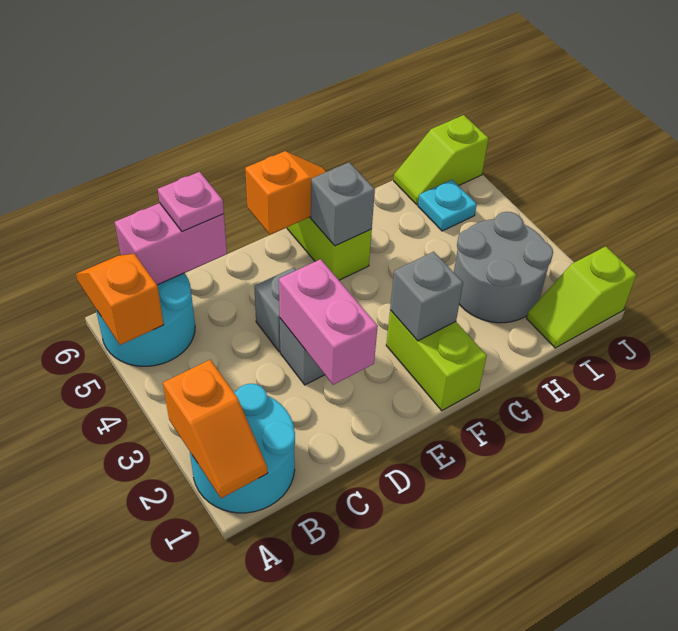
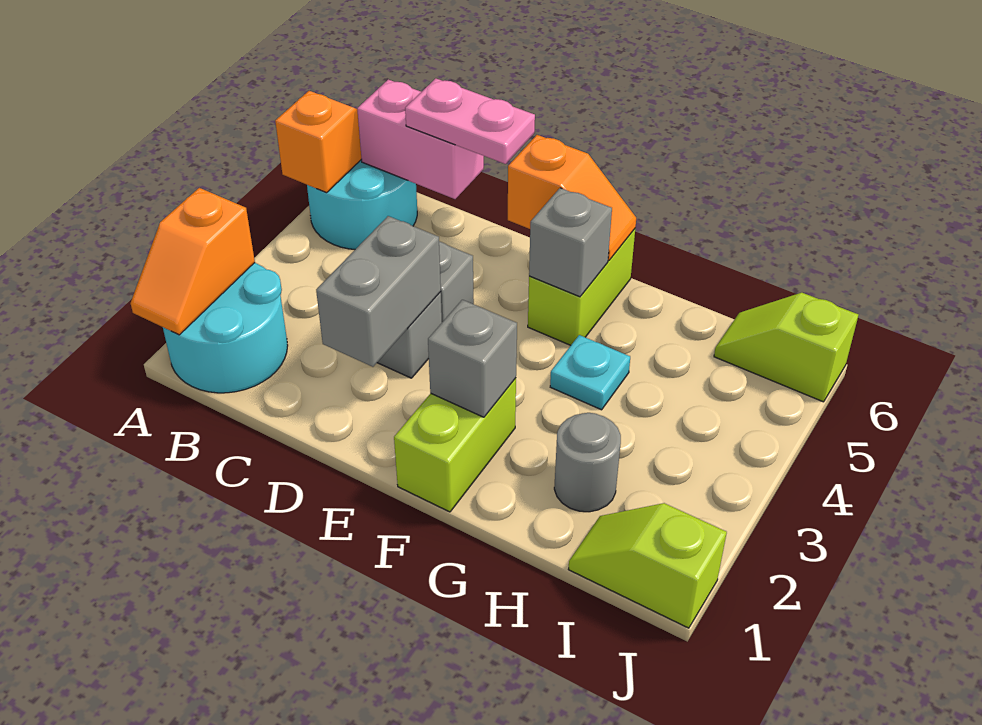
pink plate C6 level 3 -> pink plate C6:D6 level 3
pink brick D2:D3 level 2 -> grey brick D2:D3 level 2
grey round brick H2:I3 level 1 -> grey round brick H2 level 1
cyan plate I5 level 1 -> cyan plate G4 level 1

